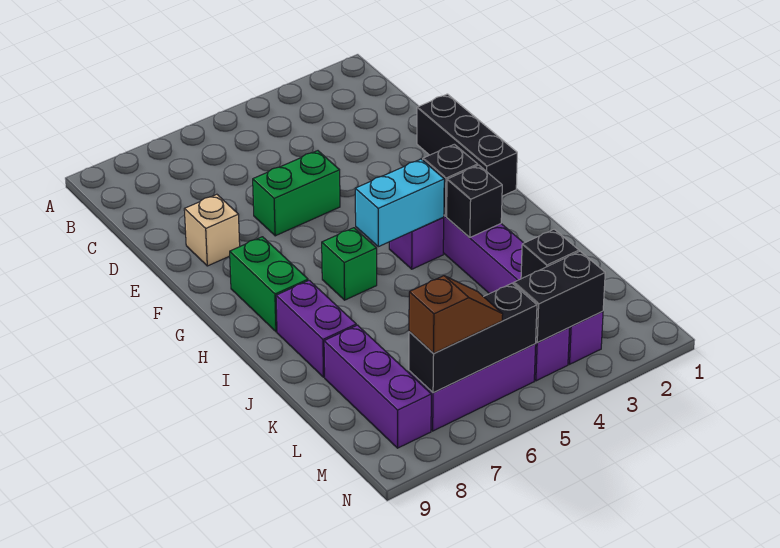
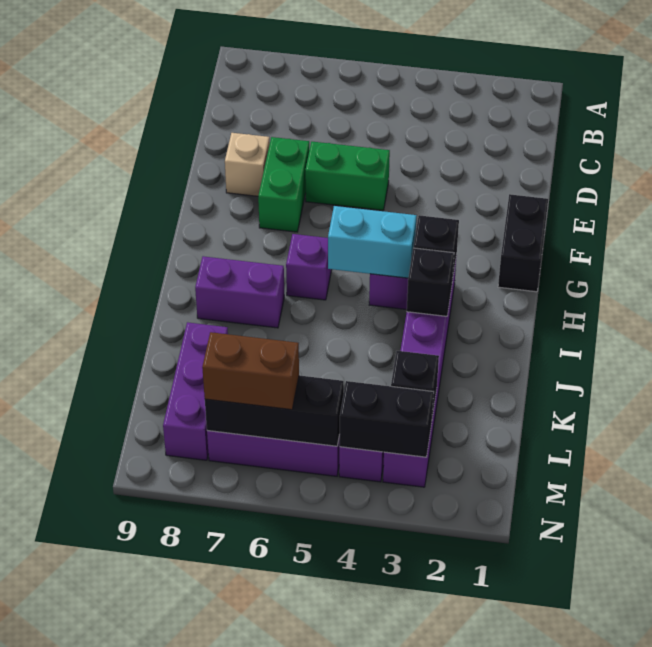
black brick E1:G1 level 1 -> black brick F1:G1 level 1
green brick G8:H8 level 1 -> green brick E7:F7 level 1
green brick H6 level 1 -> purple brick H6 level 1
purple brick I8:J8 level 1 -> purple brick I7:I8 level 1
brown slope M6:M7 level 3 top 7 -> brown brick M6:M7 level 3

